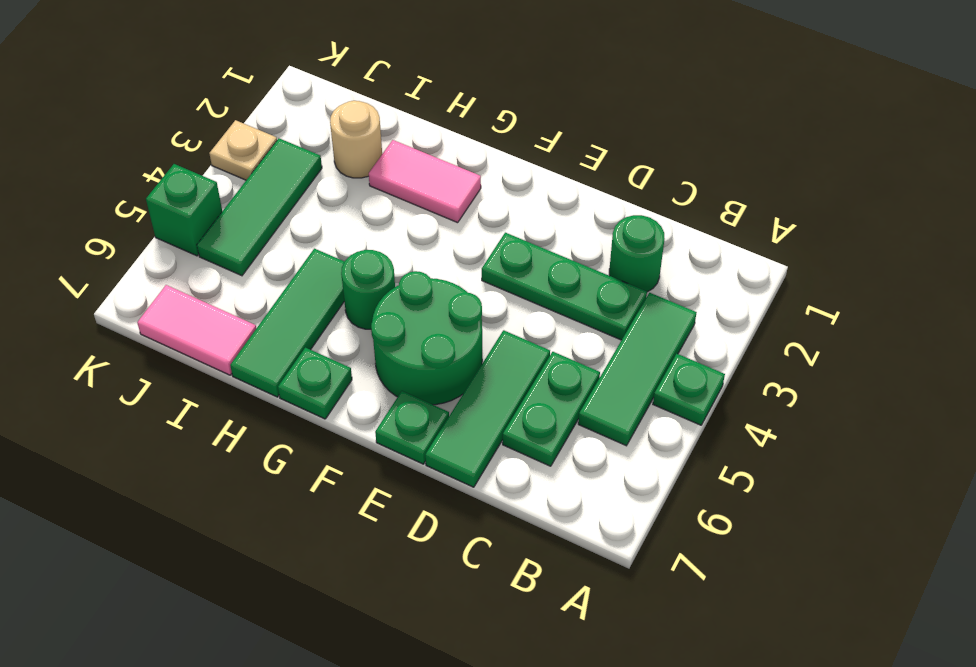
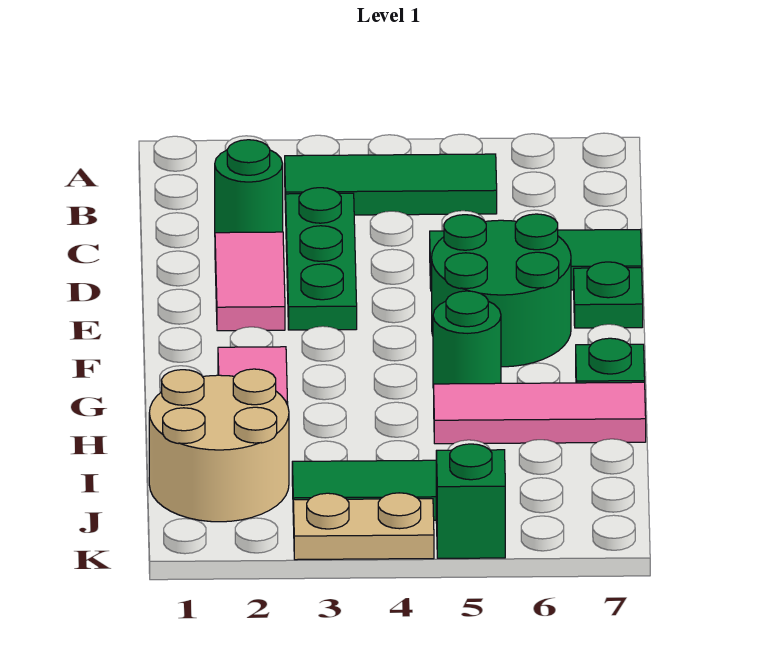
green plate A4 level 1 -> none
green plate C5:C6 level 1 -> none
green tile H5:H7 level 1 -> pink tile H5:H7 level 1
tan round brick I2 level 1 -> tan round brick I1:J2 level 1
pink tile I7:J7 level 1 -> pink tile D2:E2 level 1
tan plate K3 level 1 -> tan plate K3:K4 level 1

